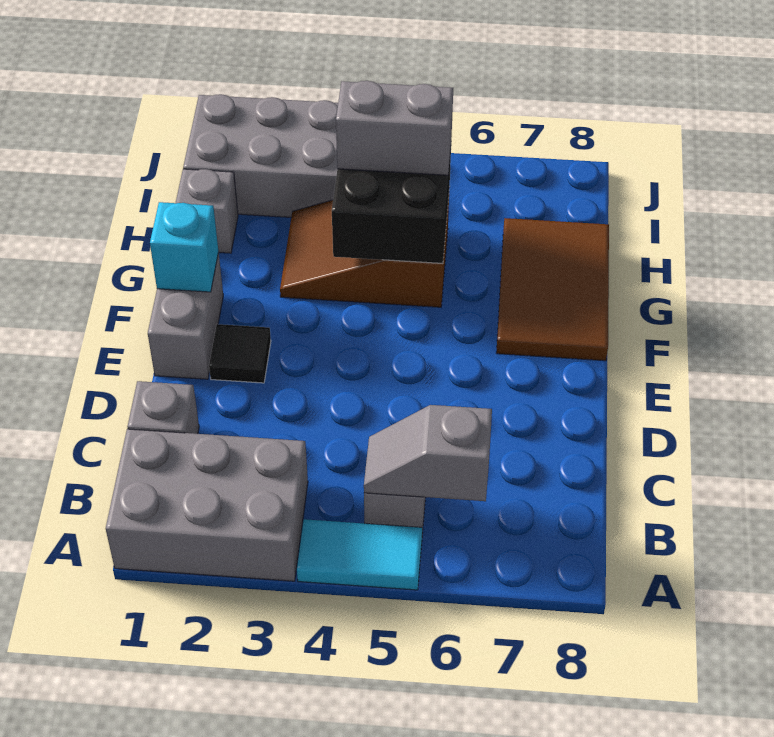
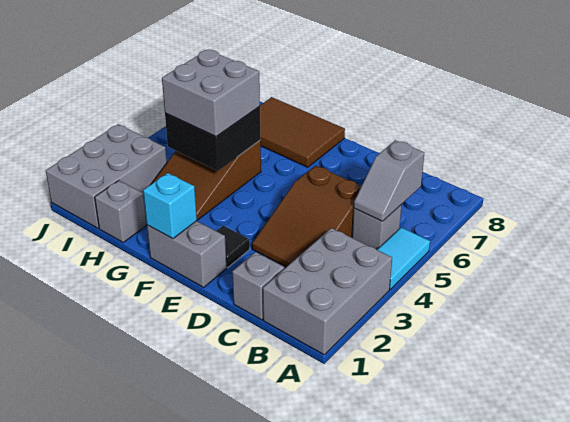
none -> brown slope C3:D5 level 1 top 5
grey brick H4:H5 level 3 -> grey brick G4:H5 level 3

